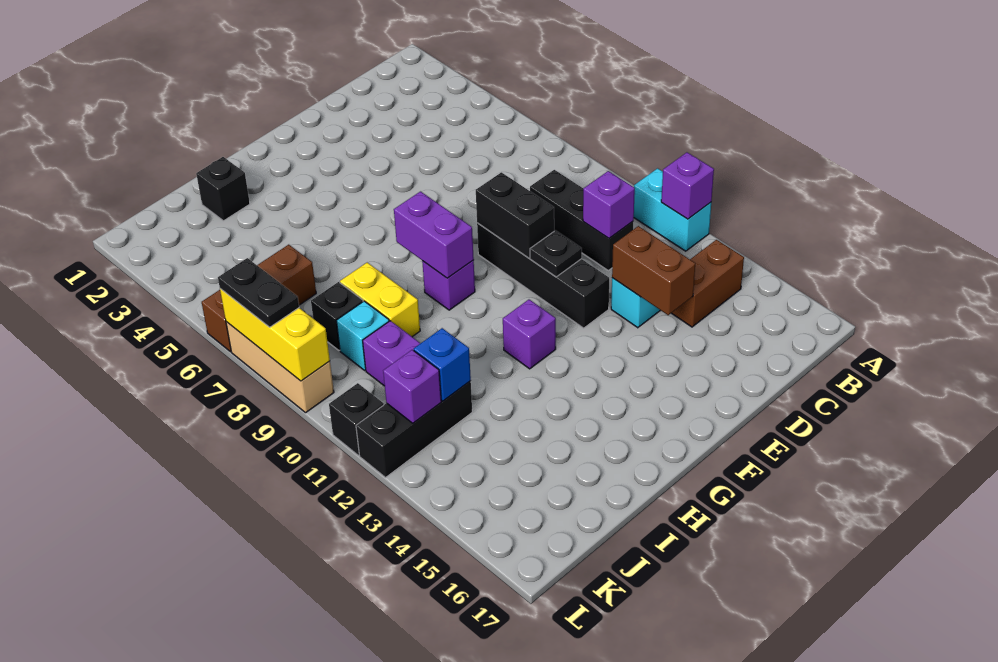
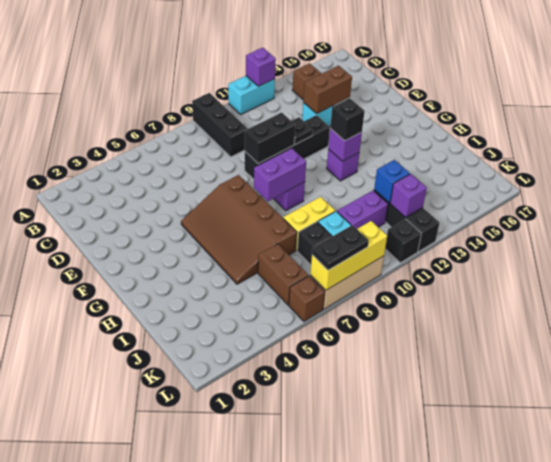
black brick C9:C11 level 1 -> black brick A9:C9 level 1
purple brick C11 level 2 -> purple brick G12 level 2
none -> brown slope F5:I7 level 1 top 7
black brick I2 level 1 -> black brick G12 level 3

